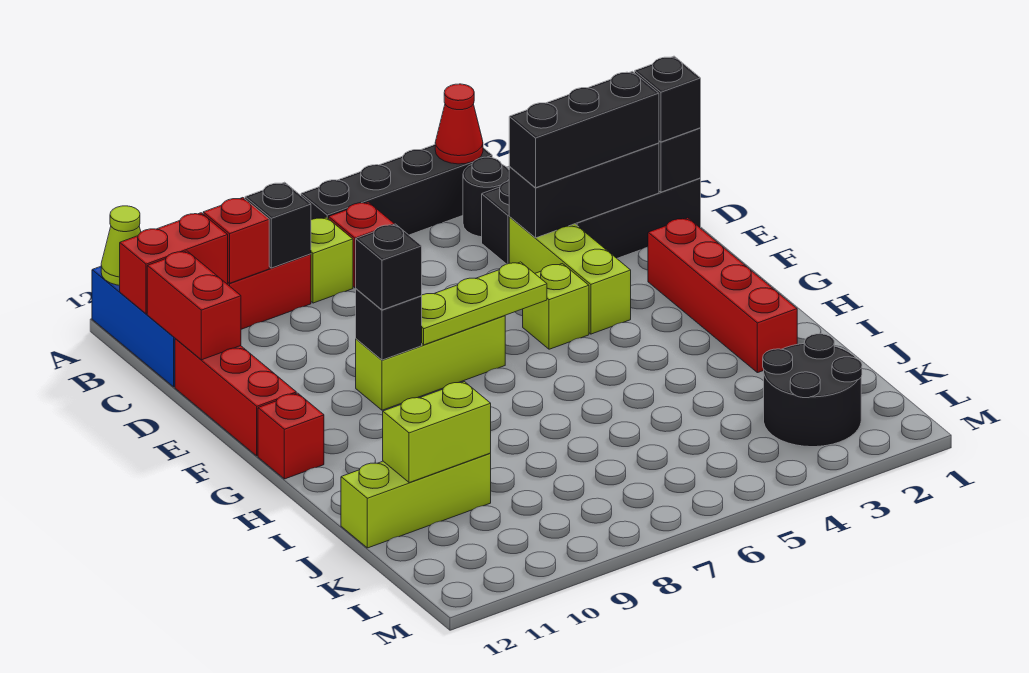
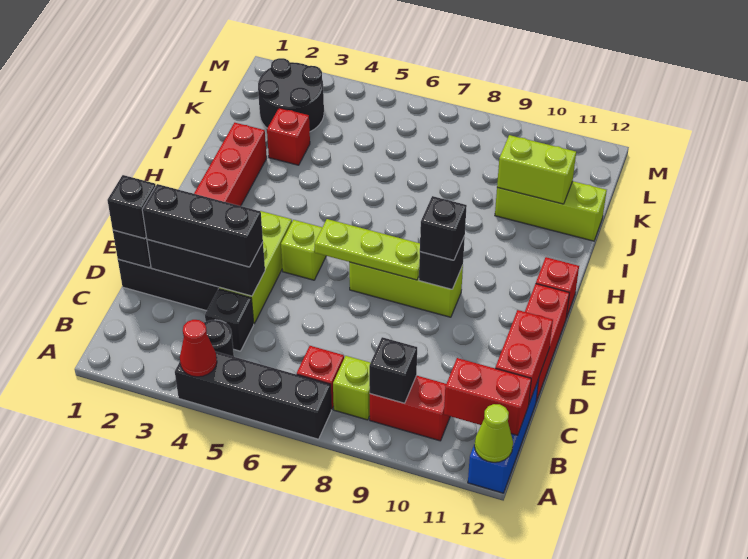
red brick B10 level 2 -> red brick J3 level 1

